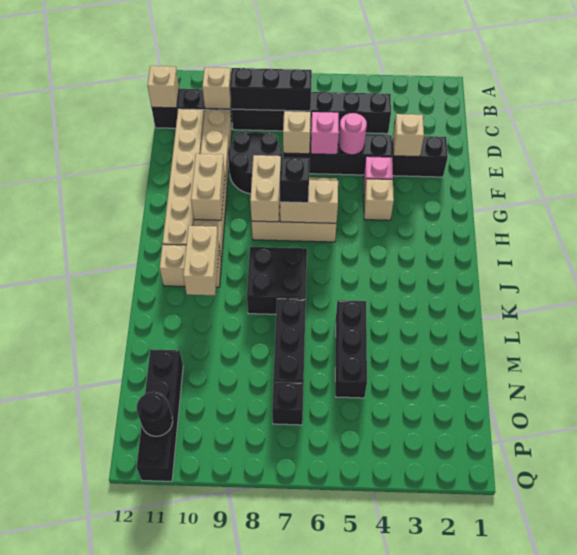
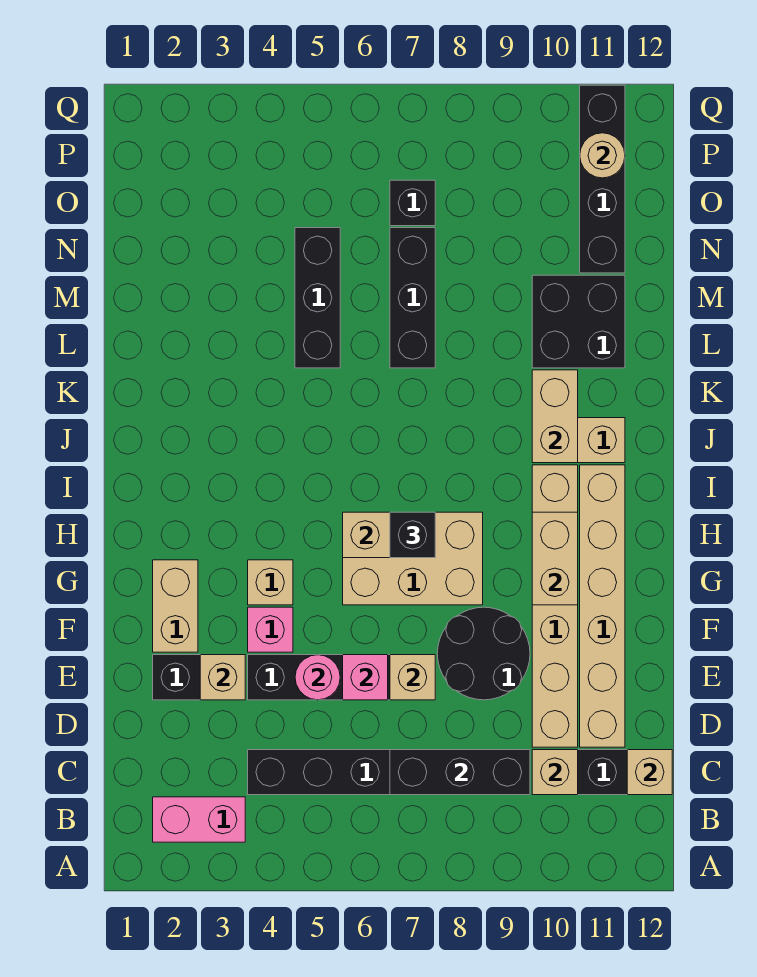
none -> pink brick B2:B3 level 1
tan brick G8:H8 level 2 -> tan brick F2:G2 level 1
black brick J7:K8 level 1 -> black brick L10:M11 level 1
black round brick P11 level 2 -> tan round brick P11 level 2

